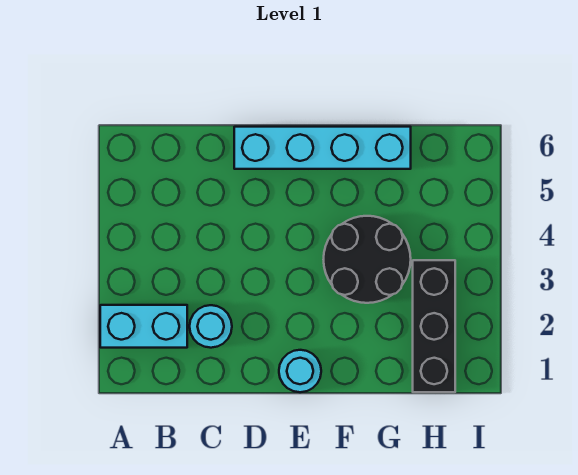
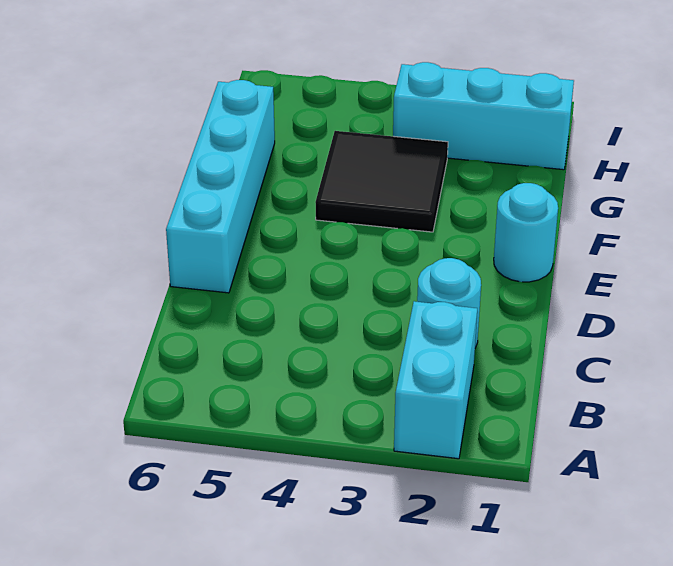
black round brick F3:G4 level 1 -> black tile F3:G4 level 1
black brick H1:H3 level 1 -> cyan brick H1:H3 level 1

